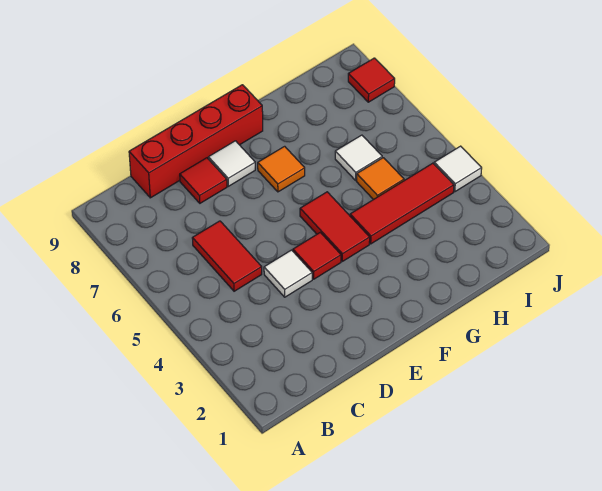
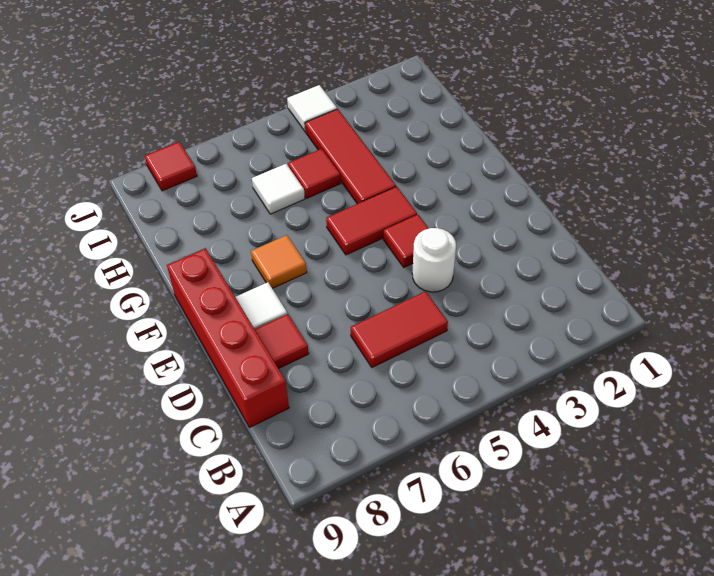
white tile D4 level 1 -> white round brick D4 level 1
orange tile H5 level 1 -> red tile H5 level 1

